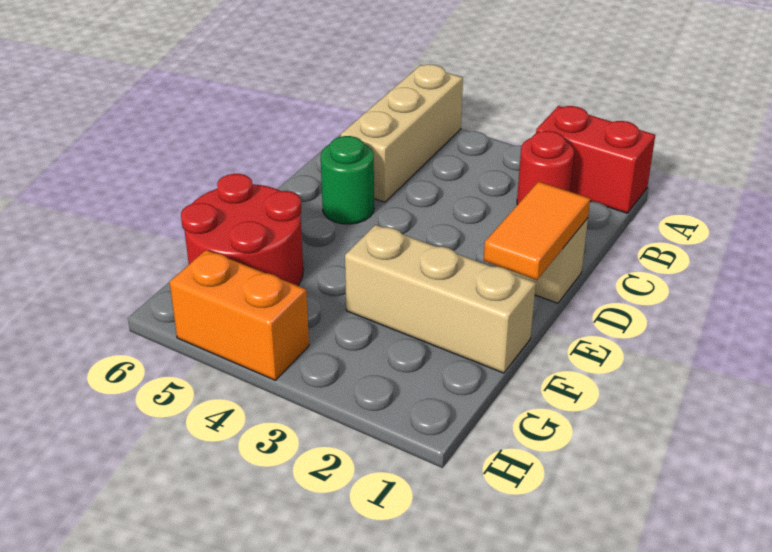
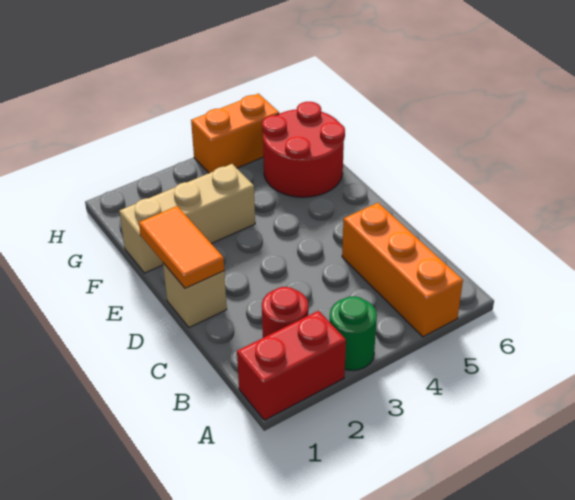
tan brick A5:C5 level 1 -> orange brick A5:C5 level 1
green round brick D5 level 1 -> green round brick A3 level 1

